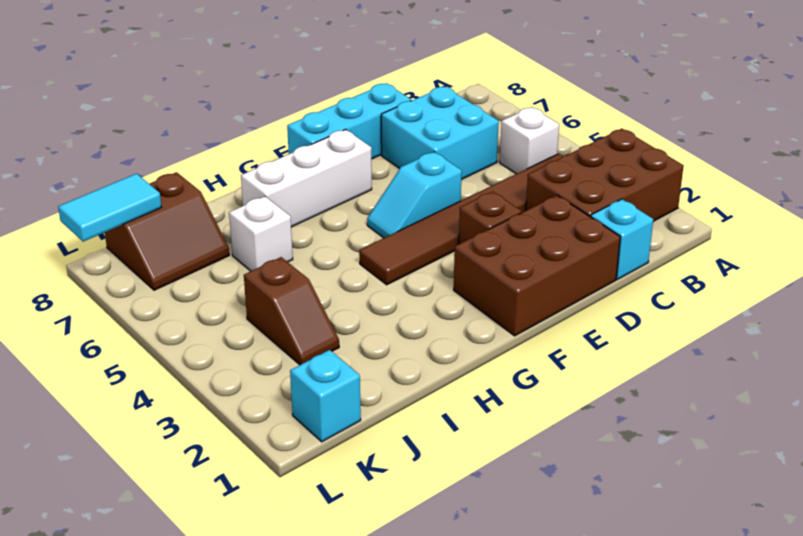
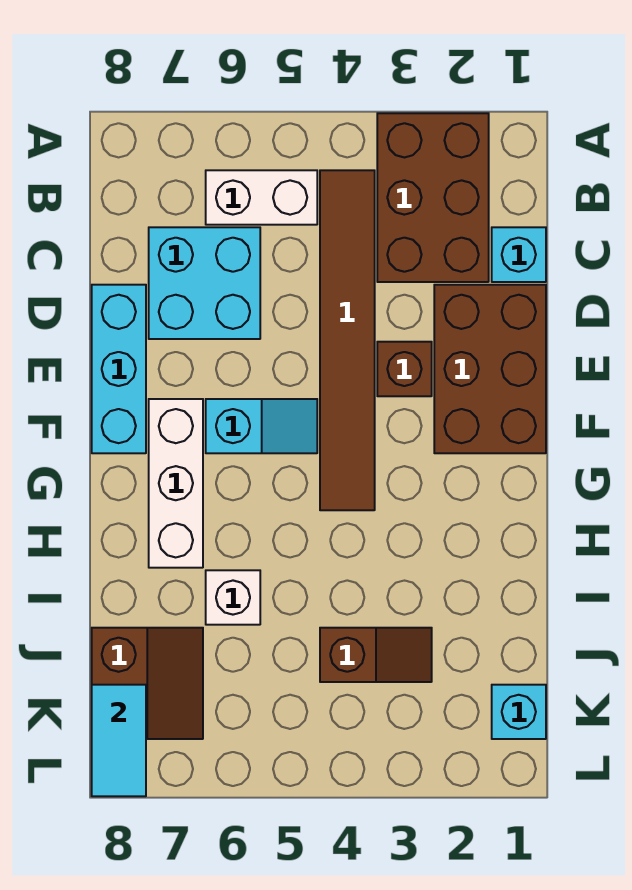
white brick B5 level 1 -> white brick B5:B6 level 1
cyan slope E5:F5 level 1 top E -> cyan slope F5:F6 level 1 top 6

